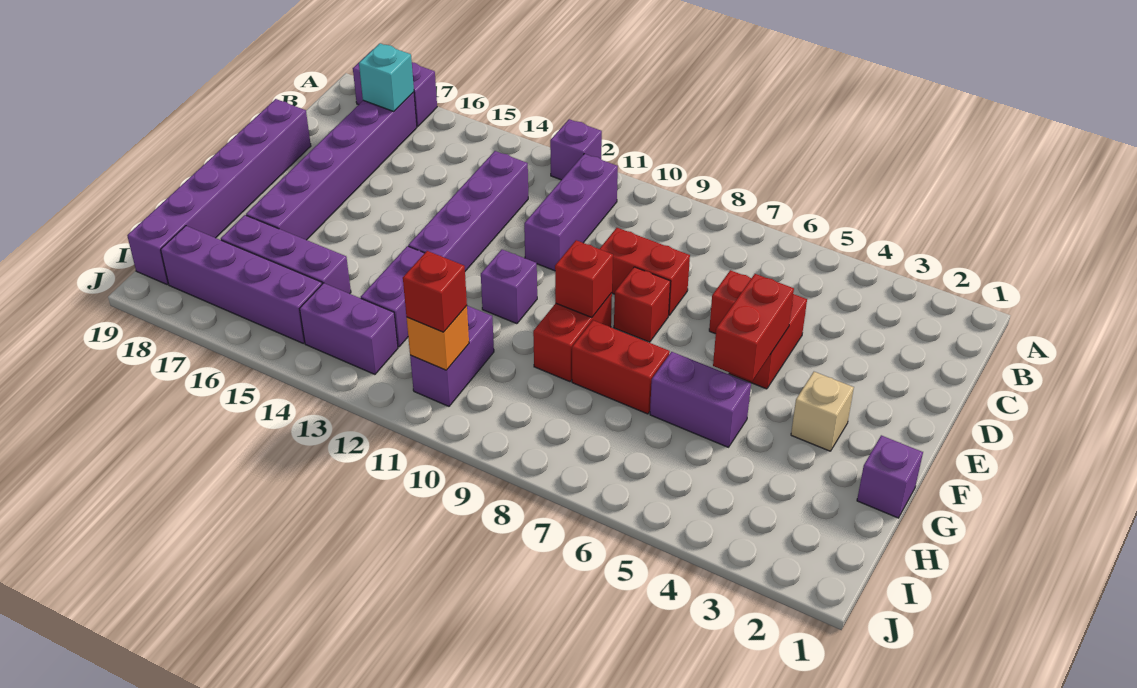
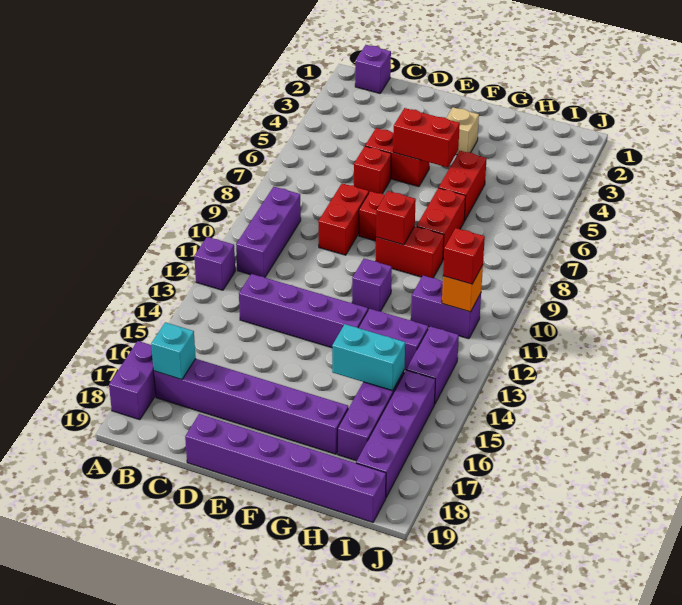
purple brick B11:D11 level 1 -> purple brick B9:B11 level 1
purple brick G1 level 1 -> purple brick B1 level 1
purple brick G5:G6 level 1 -> red brick G5:G6 level 1
none -> cyan brick G15:H15 level 2

